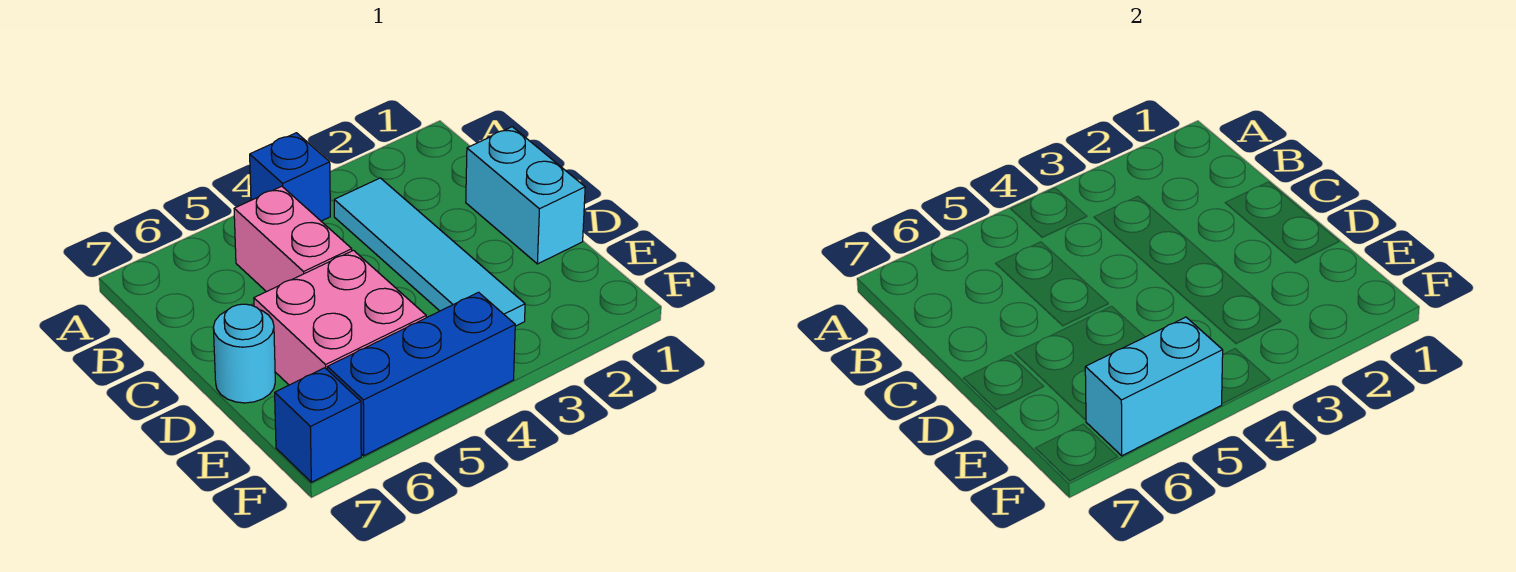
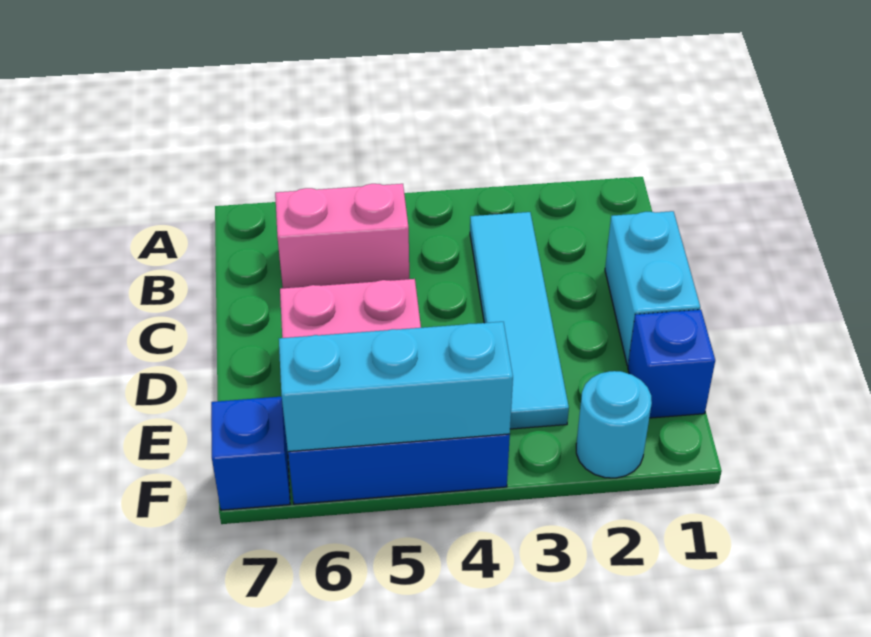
blue brick A4 level 1 -> blue brick E1 level 1
pink brick B5:C5 level 1 -> pink brick B5:B6 level 1
cyan round brick D7 level 1 -> cyan round brick F2 level 1
cyan brick F5:F6 level 2 -> cyan brick F4:F6 level 2

